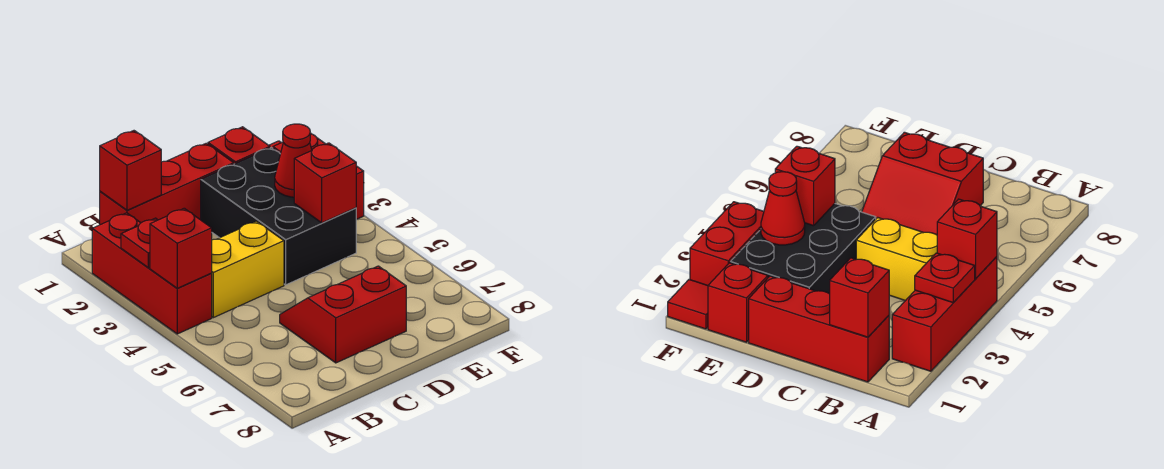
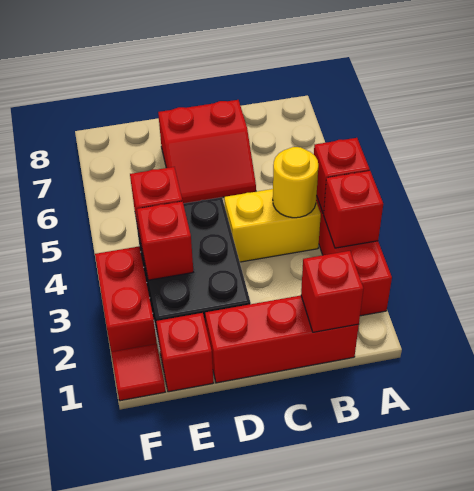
red plate A3 level 2 -> red brick A3 level 2
none -> yellow round brick B4 level 2
red cone E3 level 2 -> red brick E3 level 2

